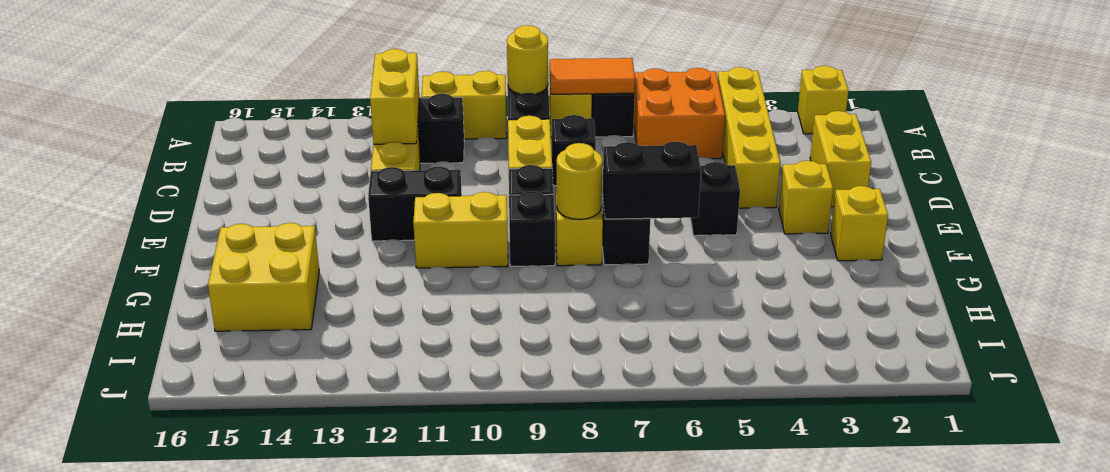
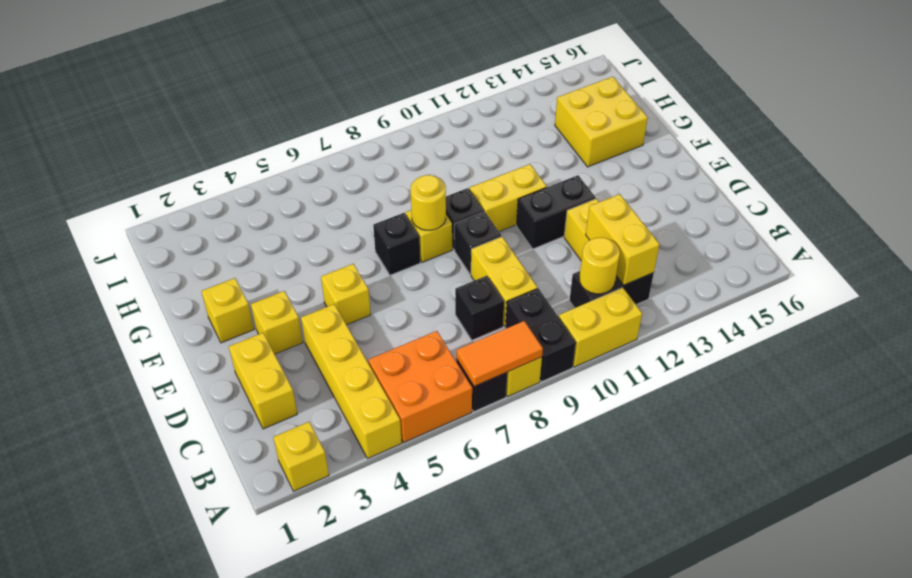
yellow round brick A9 level 2 -> yellow round brick B11 level 2
black brick E5 level 1 -> yellow brick E5 level 1
black brick F6:F7 level 2 -> none

